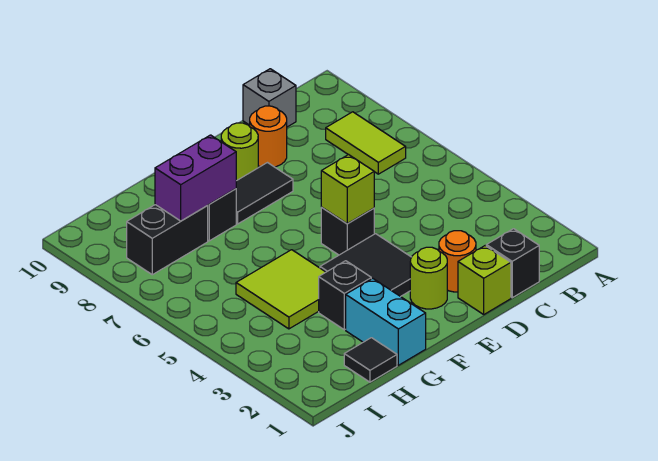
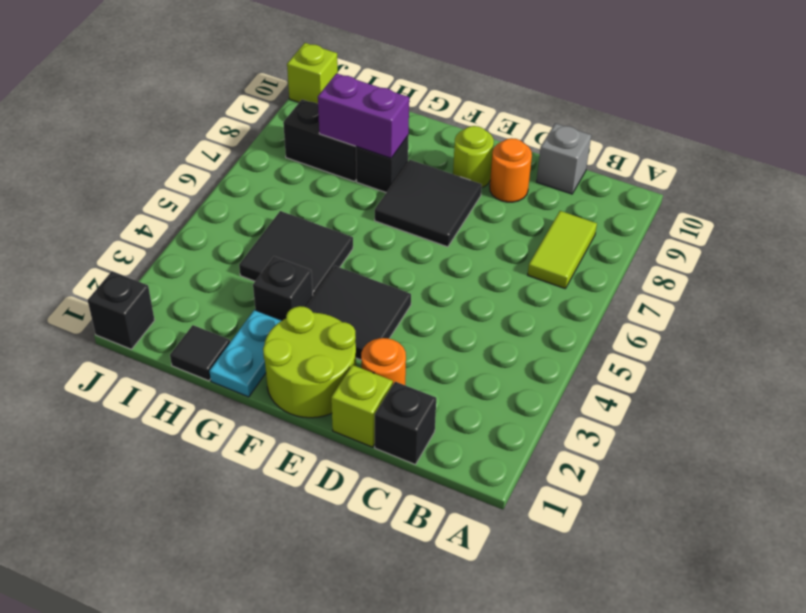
lime round brick E2 level 1 -> lime round brick E1:F2 level 1
black brick E5 level 1 -> black brick J1 level 1
lime brick E5 level 2 -> lime brick J10 level 1
black tile E8:F8 level 1 -> black tile E7:F8 level 1
cyan brick G1:G2 level 1 -> cyan plate G1:G2 level 1
lime tile G4:H5 level 1 -> black tile G4:H5 level 1

